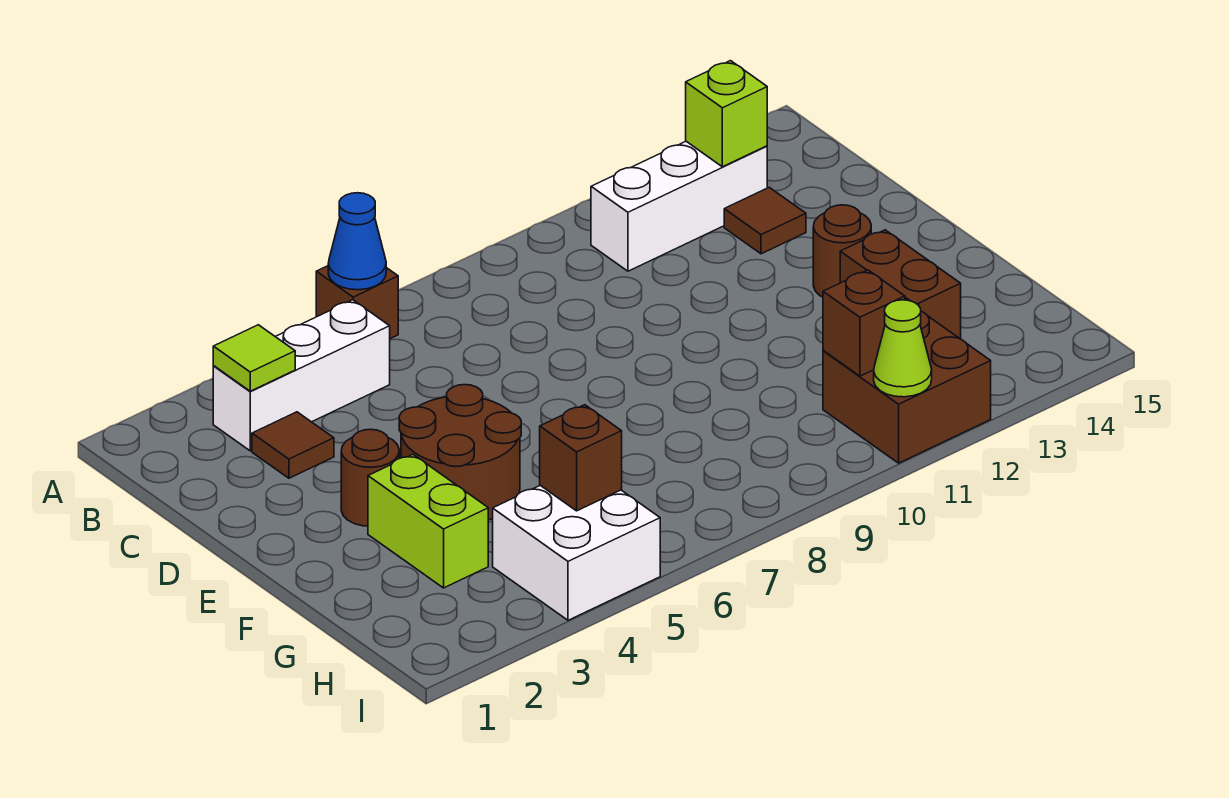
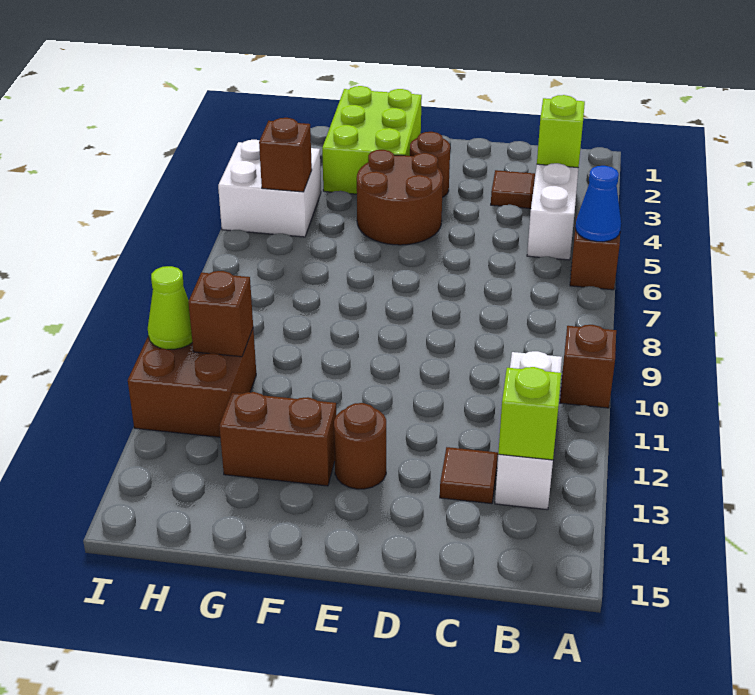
none -> brown brick A10 level 1
lime tile B3 level 2 -> lime brick B3 level 2
lime brick F3:G3 level 1 -> lime brick F1:G3 level 1

